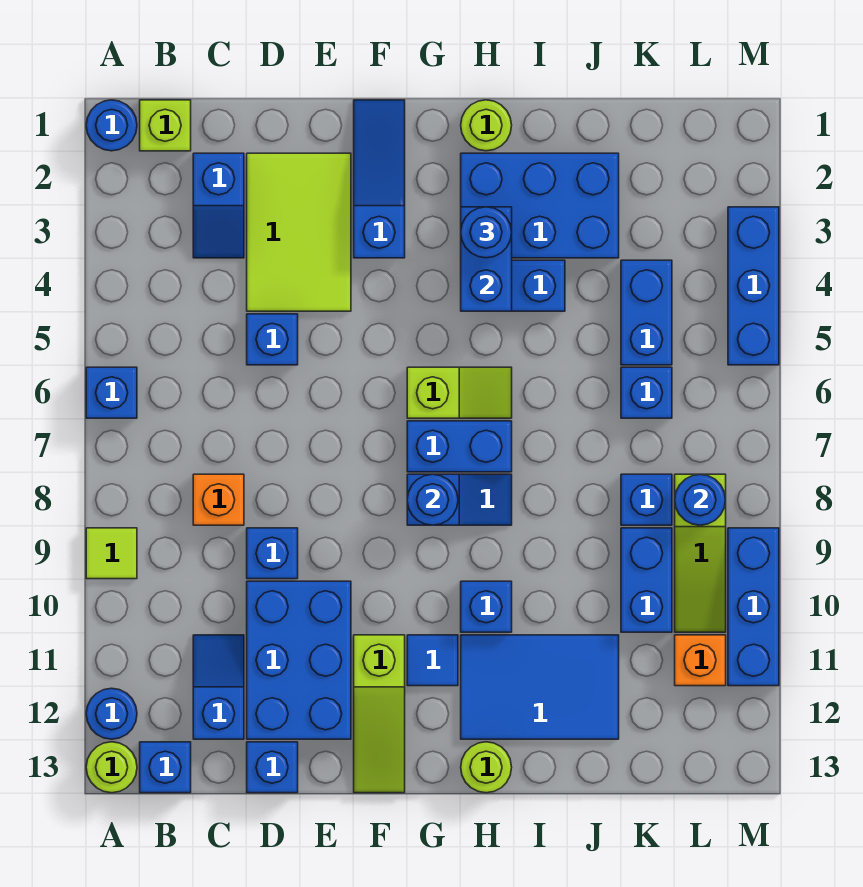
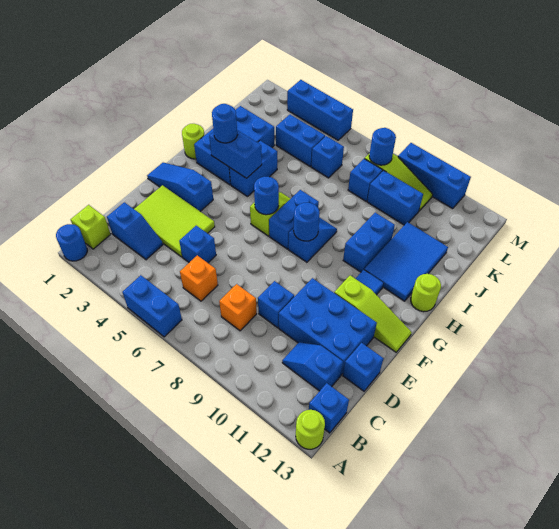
blue brick A6 level 1 -> blue brick A5:A6 level 1
lime tile A9 level 1 -> none
blue round brick A12 level 1 -> blue round brick G6 level 2
blue brick H10 level 1 -> blue brick H10:I10 level 1
orange brick L11 level 1 -> orange brick C6 level 1

